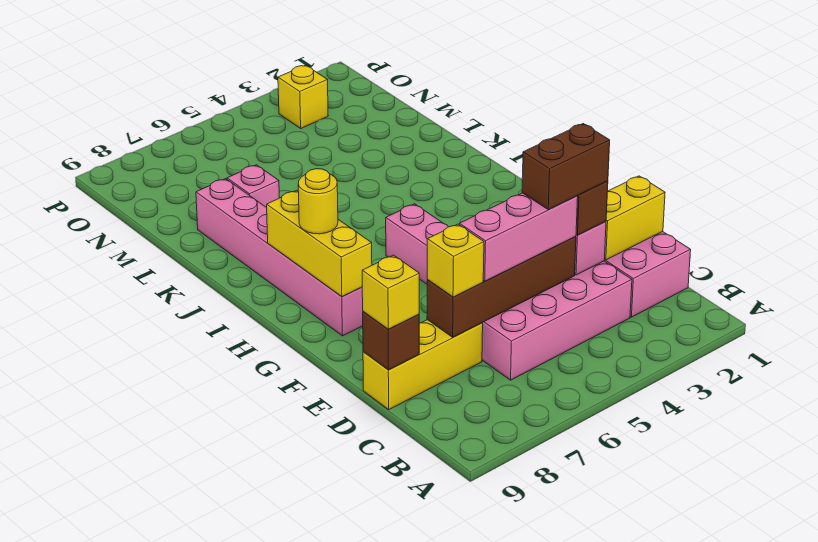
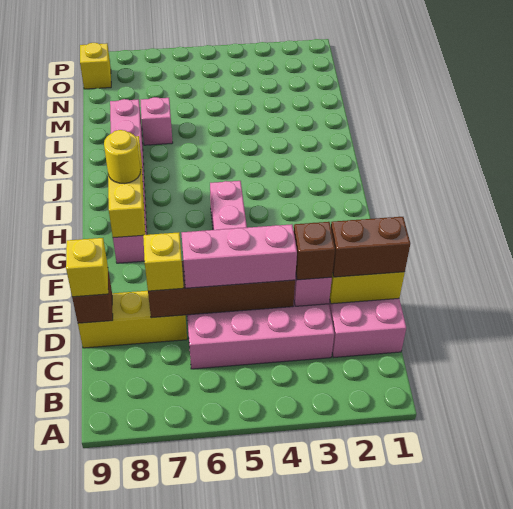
brown brick D3:D4 level 4 -> brown brick D1:D2 level 3
yellow brick O3 level 1 -> yellow brick O9 level 1

